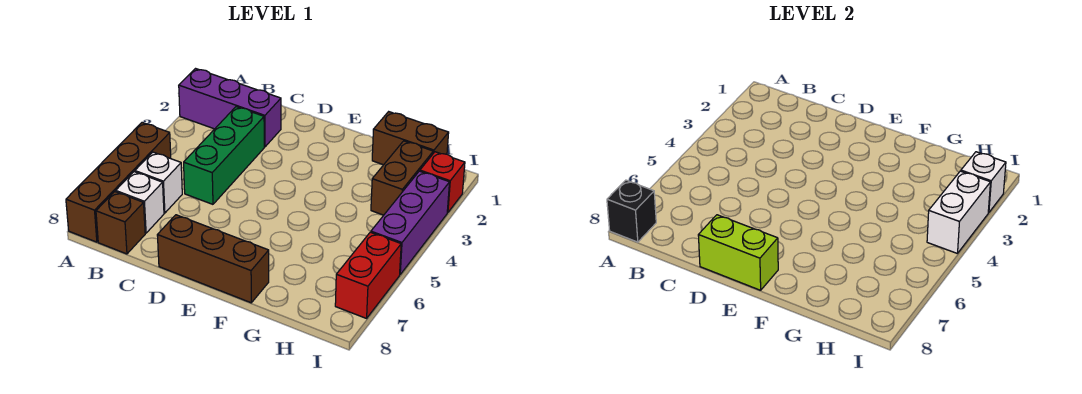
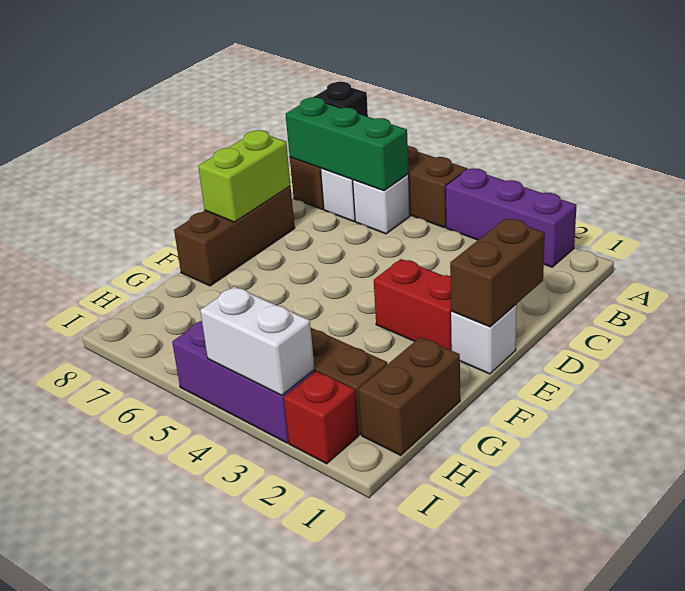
purple brick A2:C2 level 1 -> purple brick A2:A4 level 1
green brick C3:C5 level 1 -> green brick B6:B8 level 2
none -> brown brick D1:E1 level 2
white brick I2 level 2 -> white brick E1 level 1
red brick I6:I7 level 1 -> red brick E2:E3 level 1

